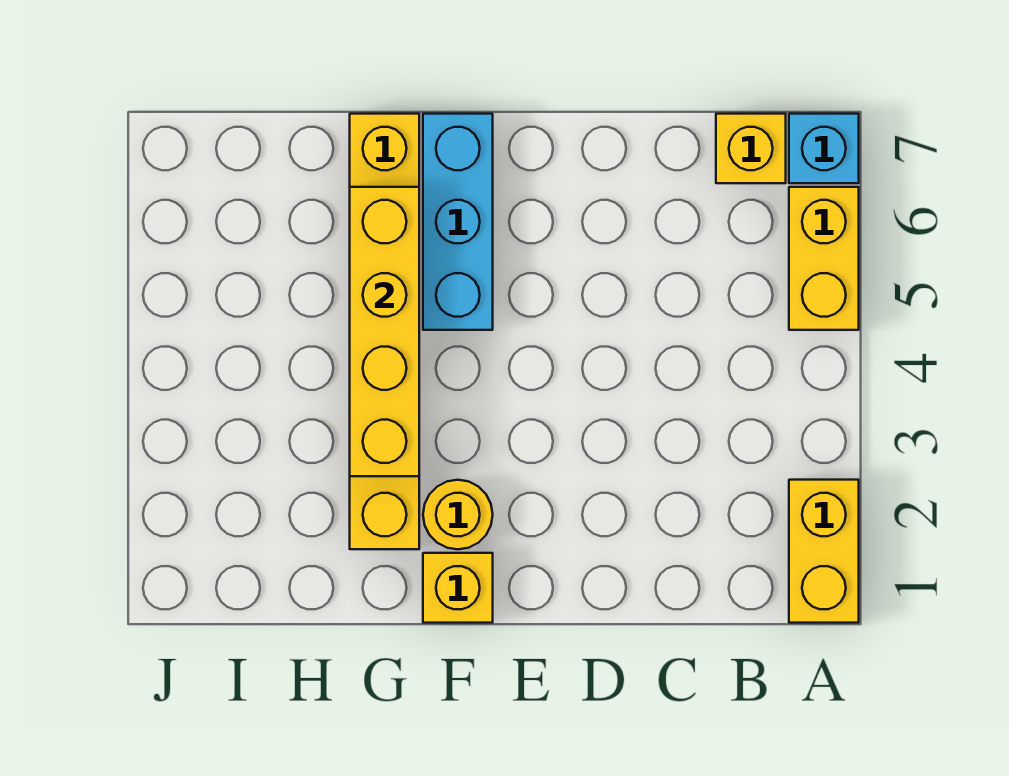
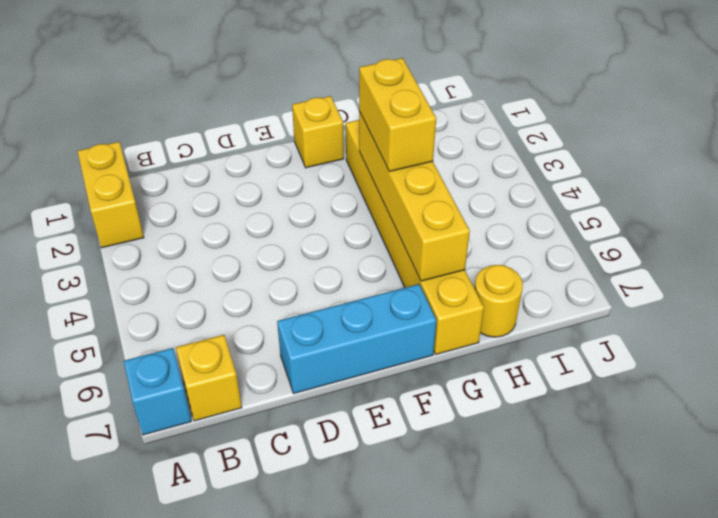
yellow brick A5:A6 level 1 -> yellow brick G3:G4 level 3
yellow round brick F2 level 1 -> yellow round brick H7 level 1
cyan brick F5:F7 level 1 -> cyan brick D7:F7 level 1

